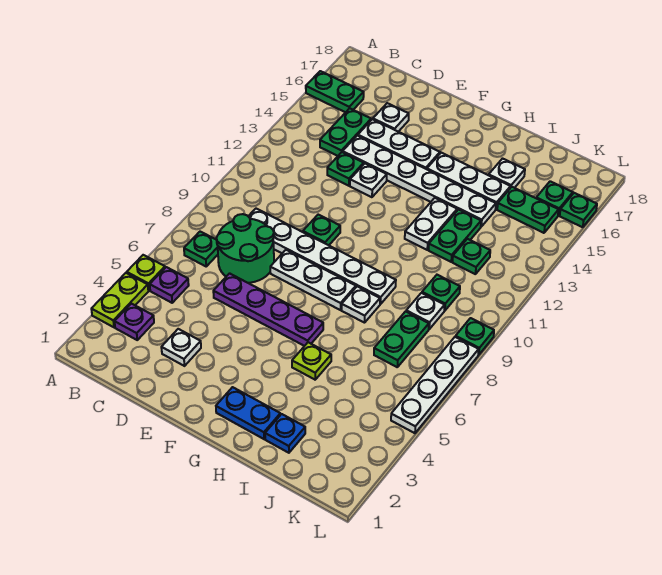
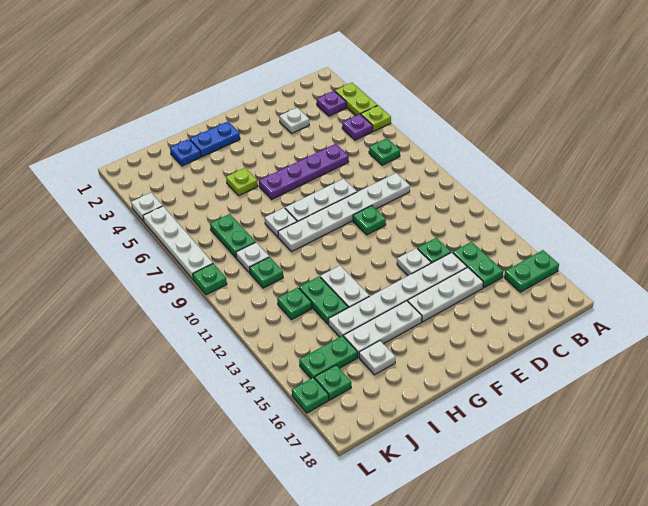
green round brick C7:D8 level 1 -> none
white plate D16 level 1 -> white plate L4 level 1

